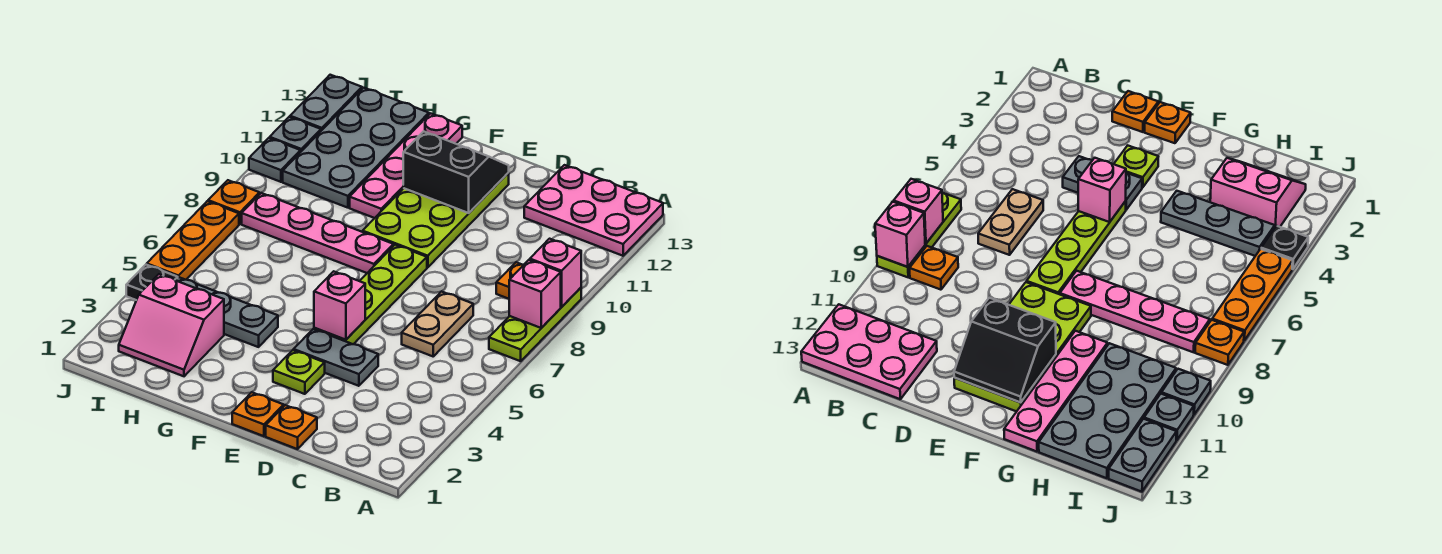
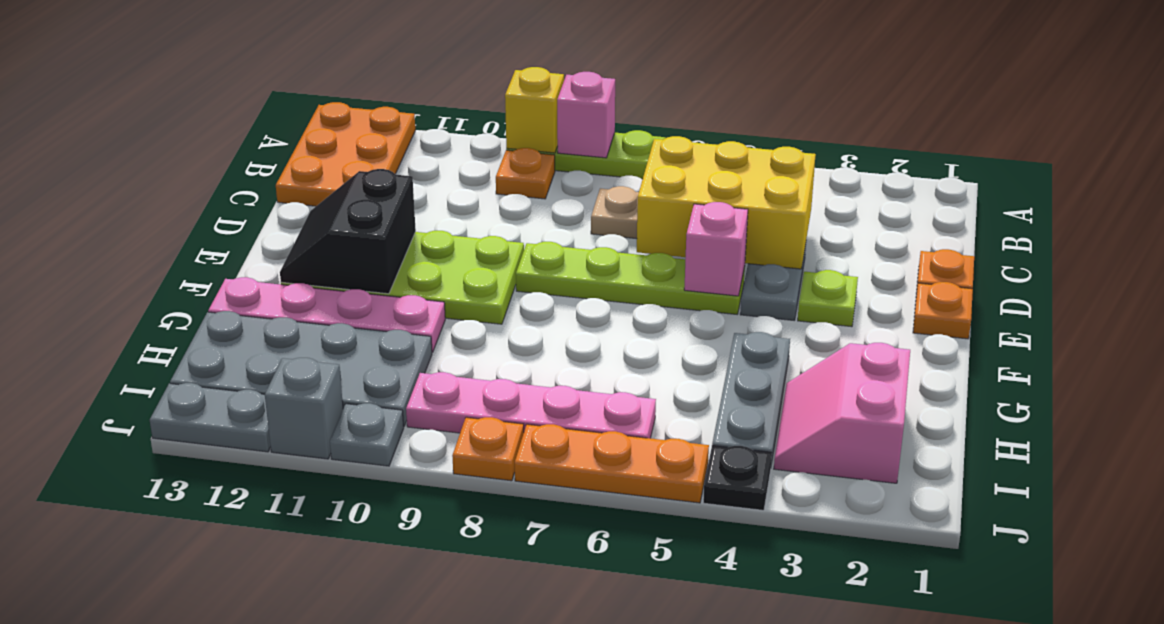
pink brick A9 level 2 -> yellow brick A9 level 2
pink plate A12:C13 level 1 -> orange plate A12:C13 level 1
none -> yellow brick C4:D6 level 2
pink plate F8:I8 level 1 -> pink plate I6:I9 level 1
pink slope H2:I3 level 1 top 3 -> pink slope H2:I3 level 1 top 2
grey plate J11 level 1 -> grey brick J11 level 1

